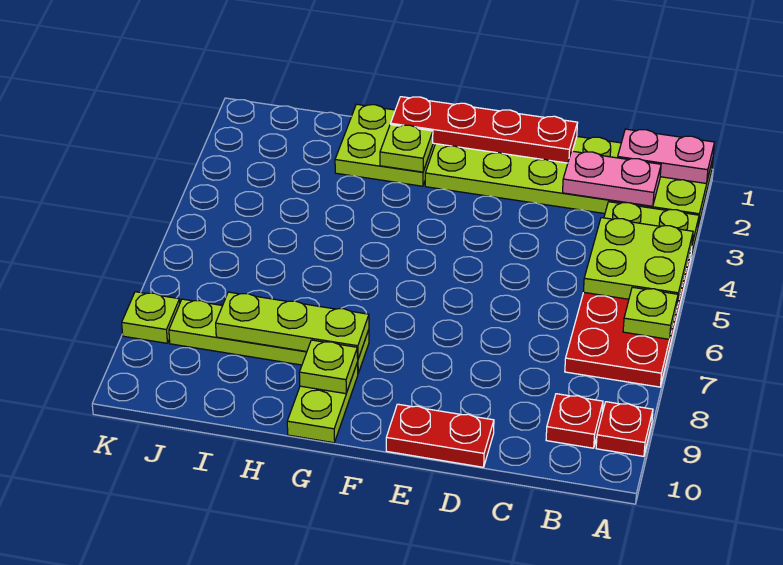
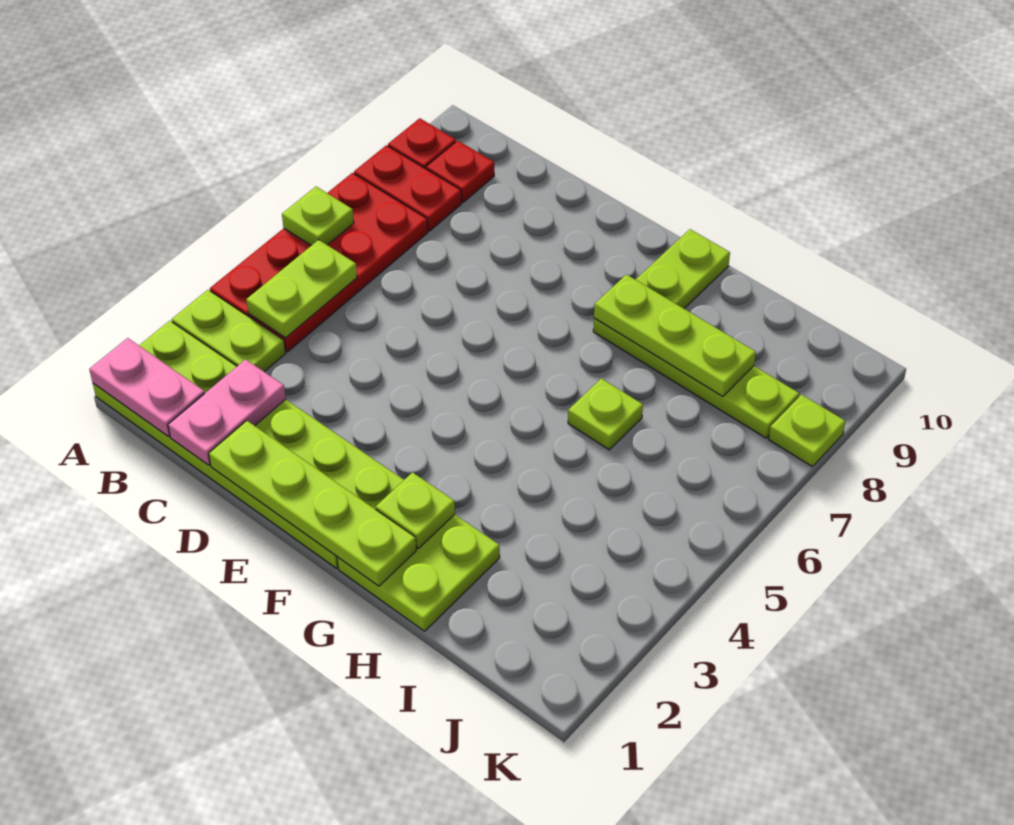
lime plate A4:B5 level 2 -> lime plate B4:B5 level 2
pink plate B2:C2 level 2 -> pink plate C1:C2 level 2
red plate D1:G1 level 2 -> lime plate D1:G1 level 2
red plate D10:E10 level 1 -> red plate A8:B8 level 1
lime plate G9 level 2 -> lime plate H6 level 1

